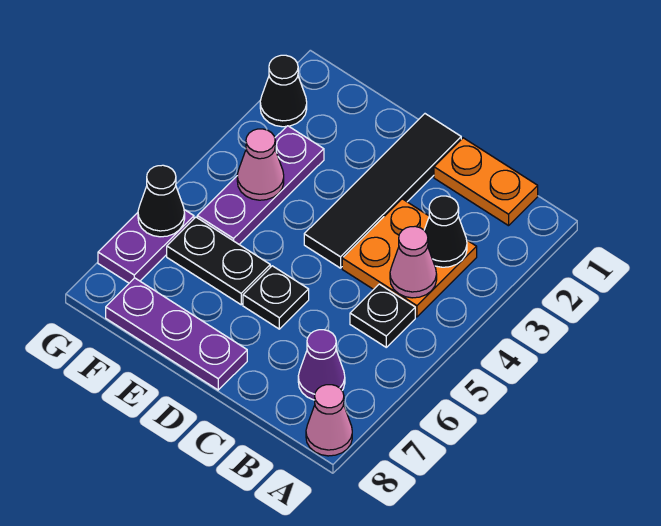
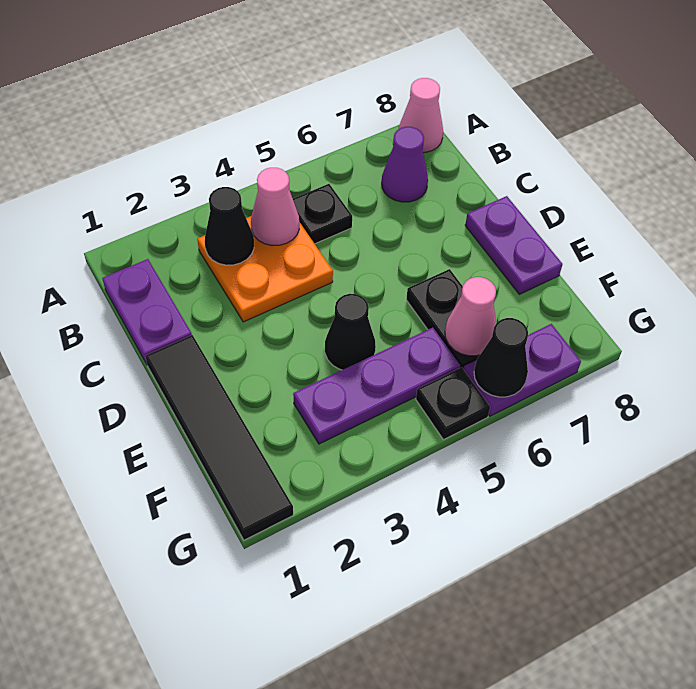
orange plate B1:C1 level 1 -> purple plate B1:C1 level 1
black tile D1:D4 level 1 -> black tile D1:G1 level 1
black plate D6 level 1 -> black plate G5 level 1
purple plate D8:F8 level 1 -> purple plate D8:E8 level 1
pink cone F4 level 2 -> pink cone F6 level 2
black cone G2 level 1 -> black cone E4 level 1

